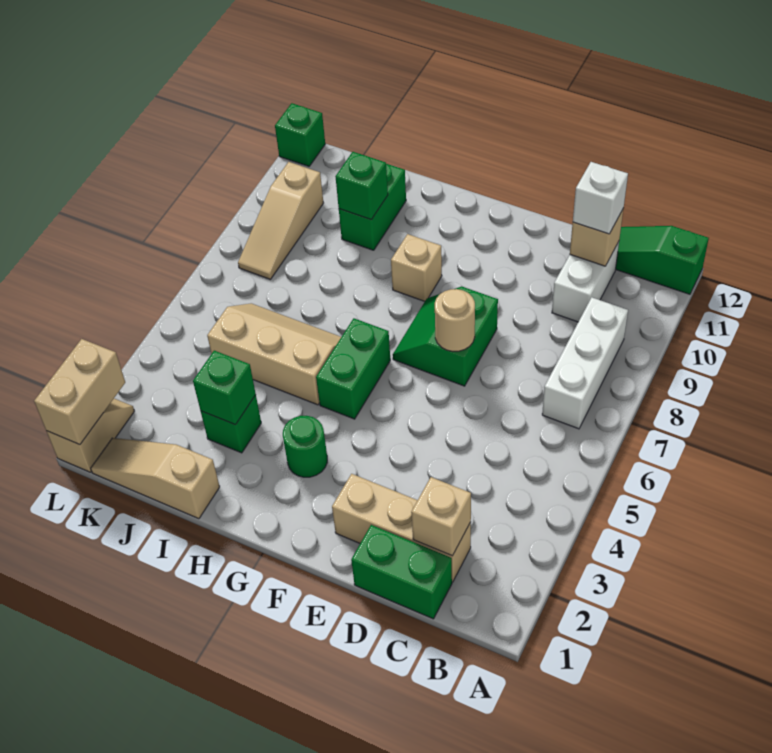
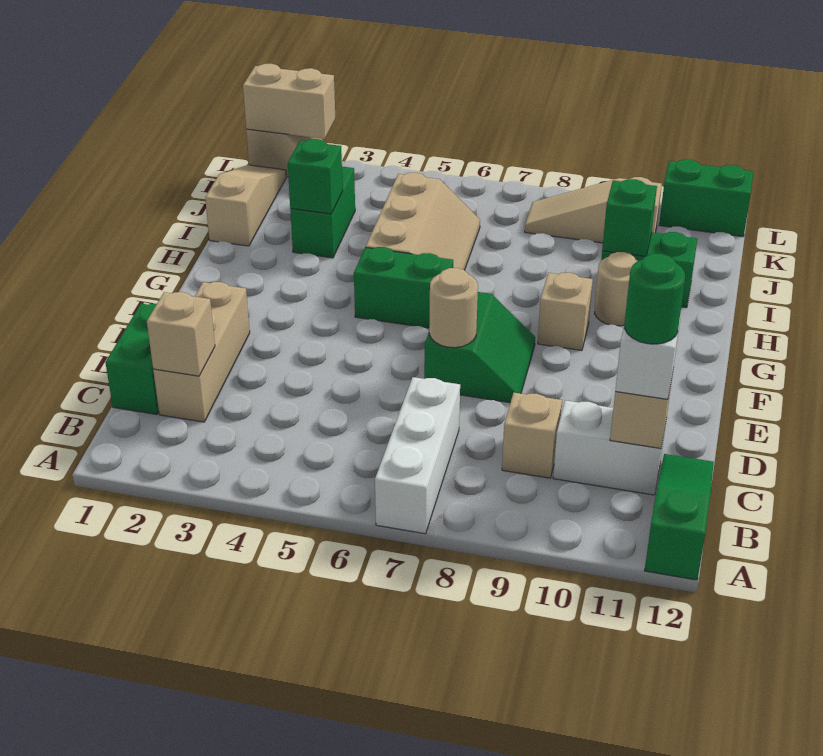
white brick B7:B9 level 1 -> white brick A7:C7 level 1
none -> tan brick C9 level 1
green slope E7:F8 level 1 top E -> green slope E7:F8 level 1 top 7
green round brick G3 level 1 -> green round brick C11 level 4
none -> tan round brick H10 level 1
green brick I3 level 1 -> green brick I3:J3 level 1
green brick L12 level 1 -> green brick L11:L12 level 1

